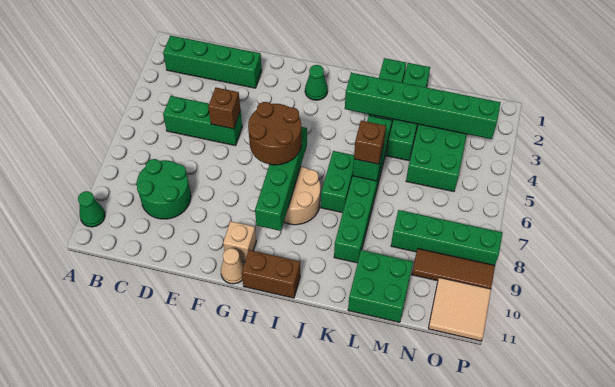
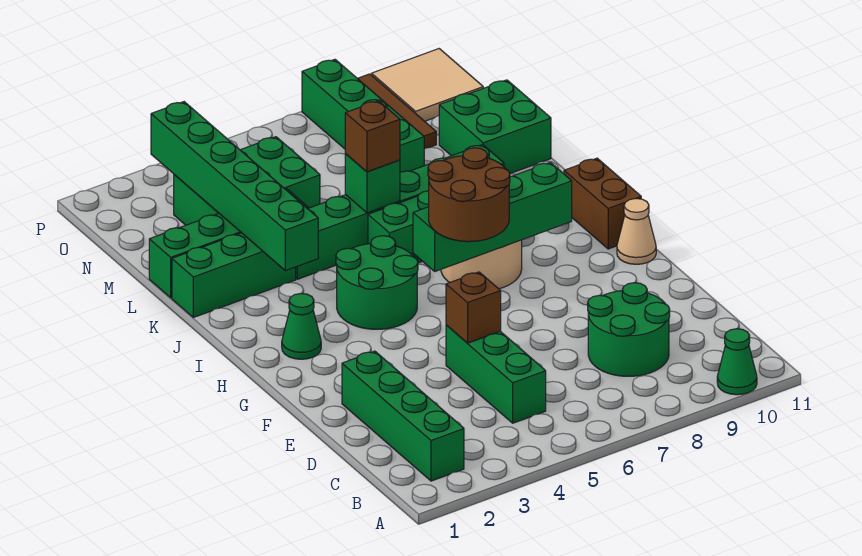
tan brick G10 level 1 -> none
none -> green round brick H4:I5 level 1

